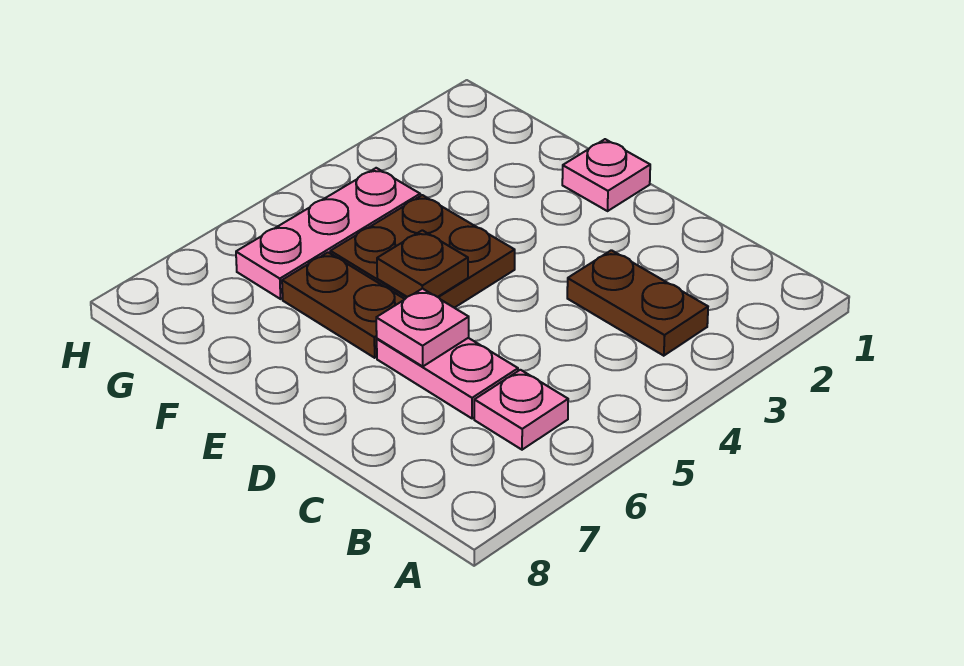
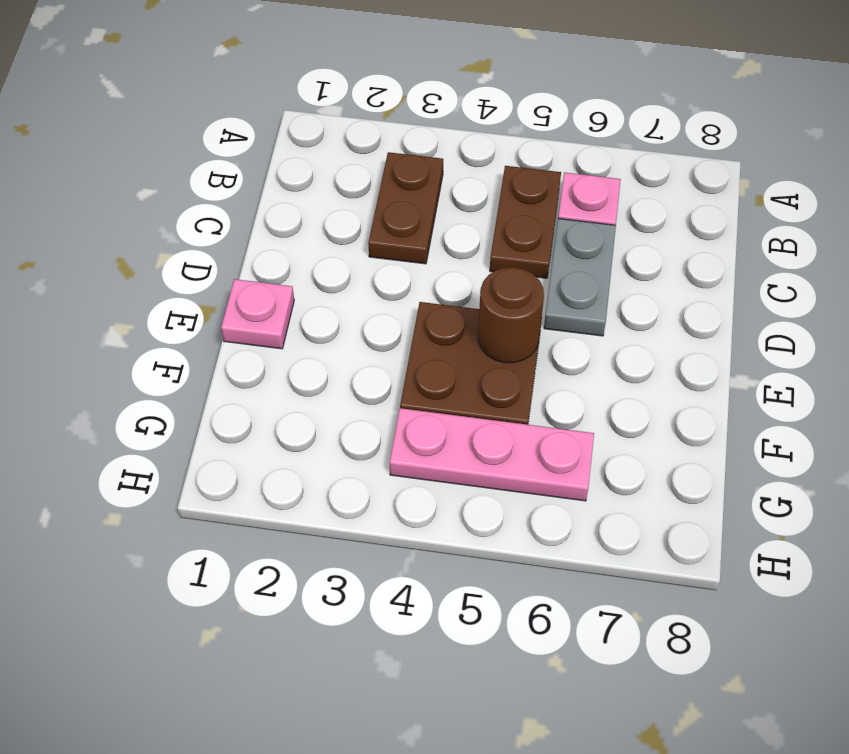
pink plate C6:D6 level 1 -> grey plate C6:D6 level 1
pink plate D6 level 2 -> none
brown plate E5 level 2 -> brown round brick E5 level 2
brown plate E6:F6 level 1 -> brown plate B5:C5 level 1

